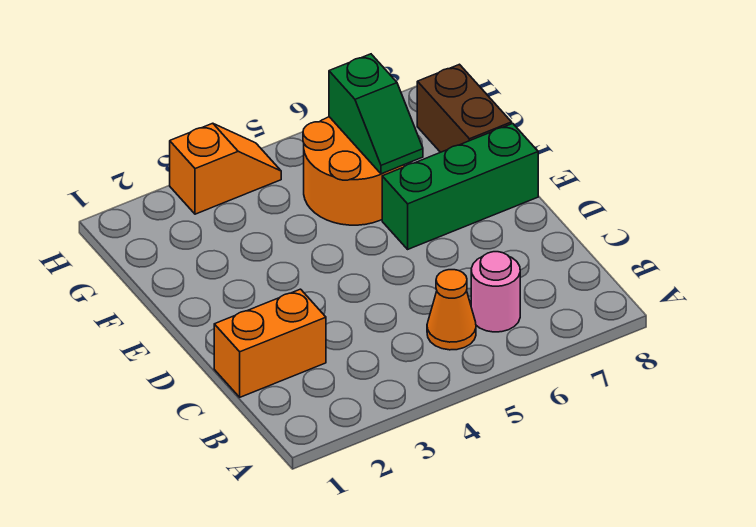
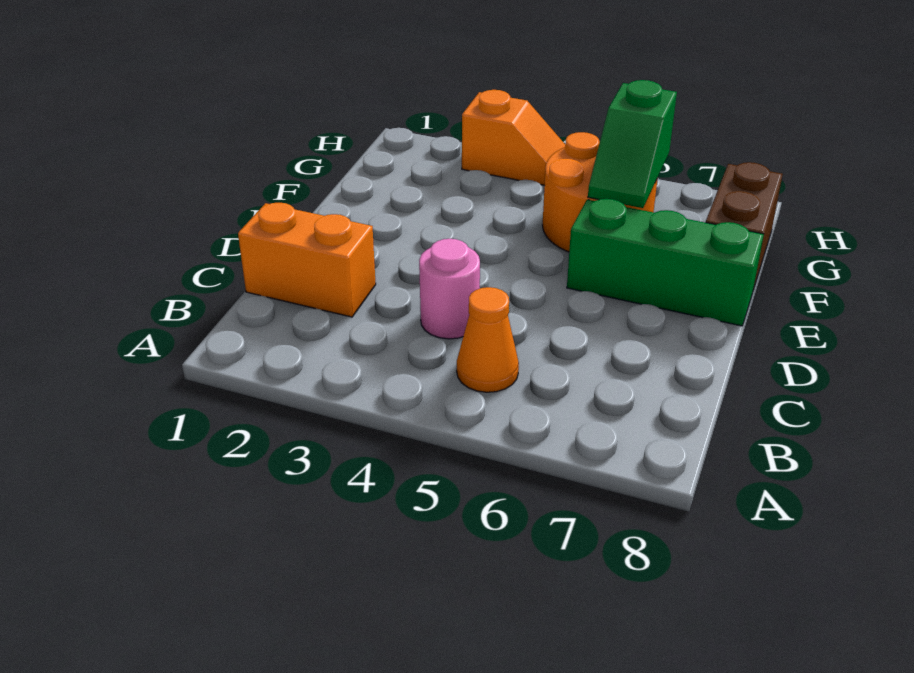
pink round brick B6 level 1 -> pink round brick C4 level 1

